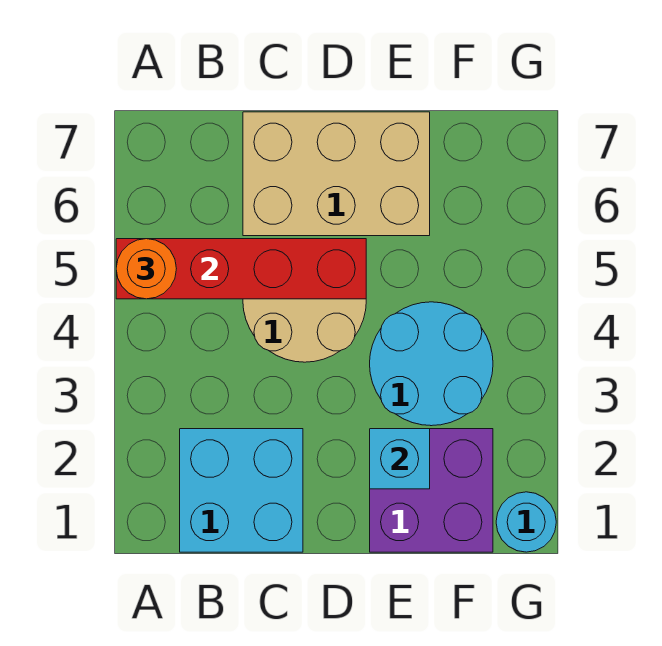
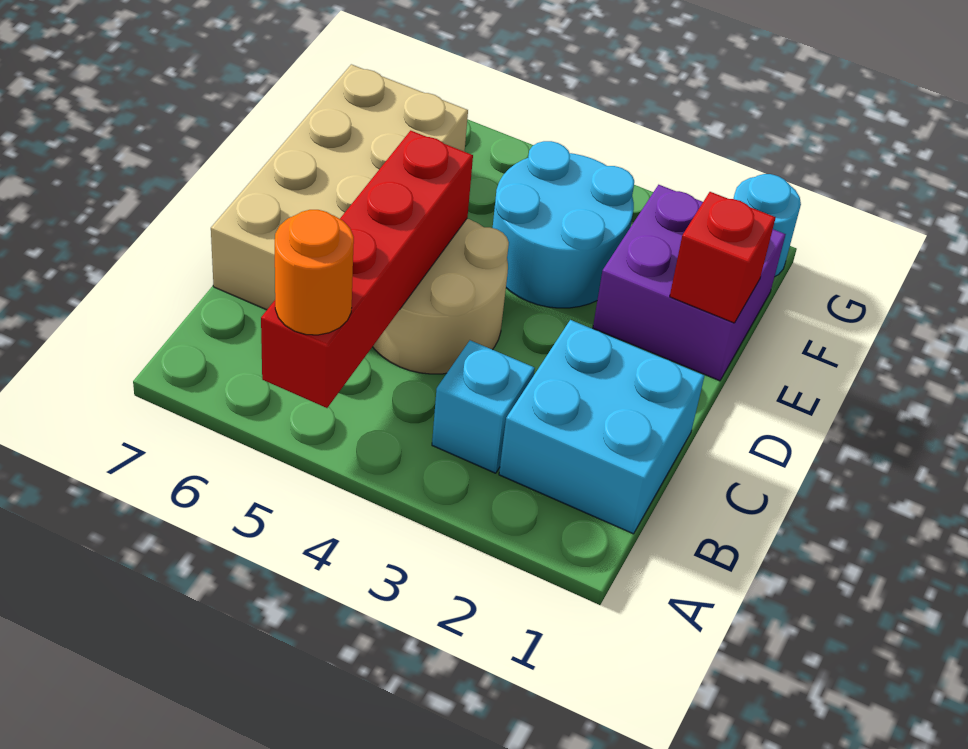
tan brick C6:E7 level 1 -> tan brick C6:F7 level 1
none -> red brick E1 level 2
cyan brick E2 level 2 -> cyan brick B3 level 1

